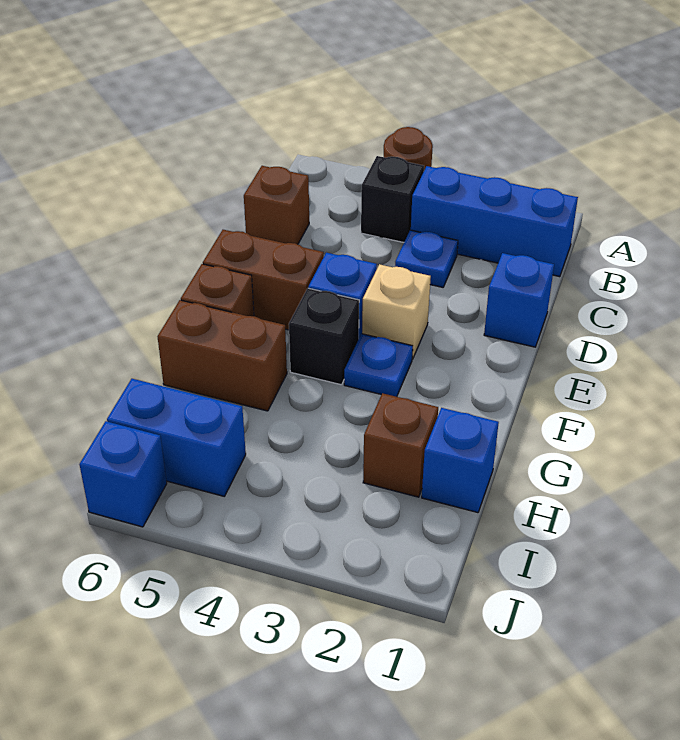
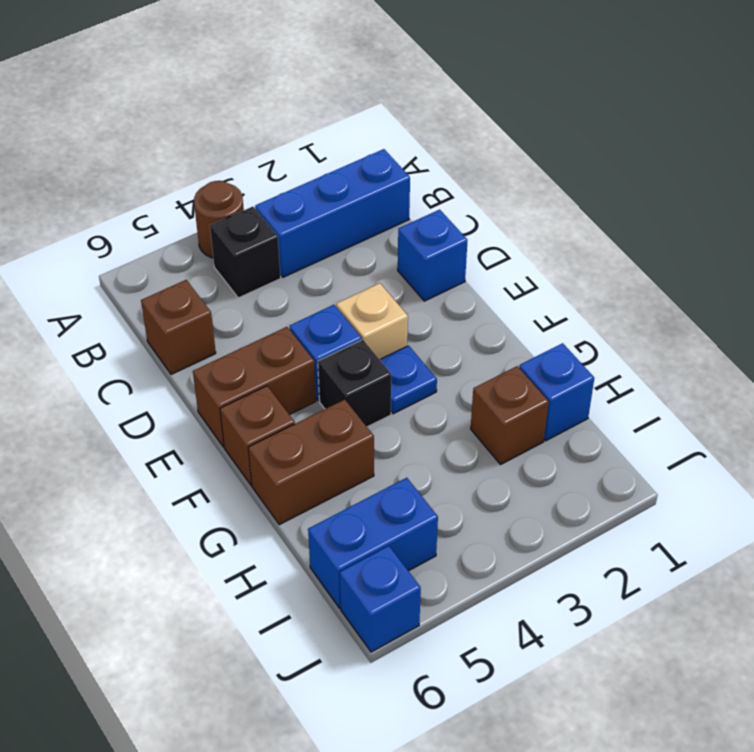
blue plate C3 level 1 -> none

